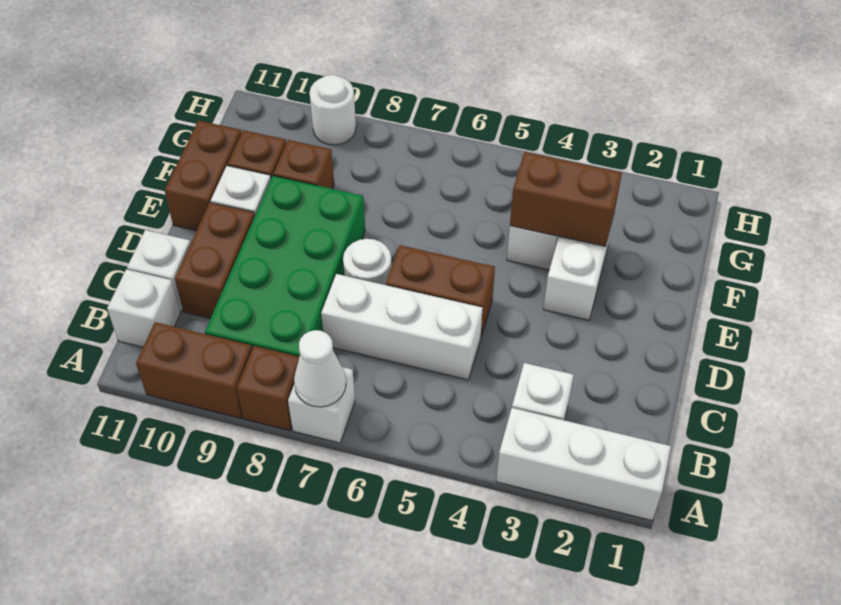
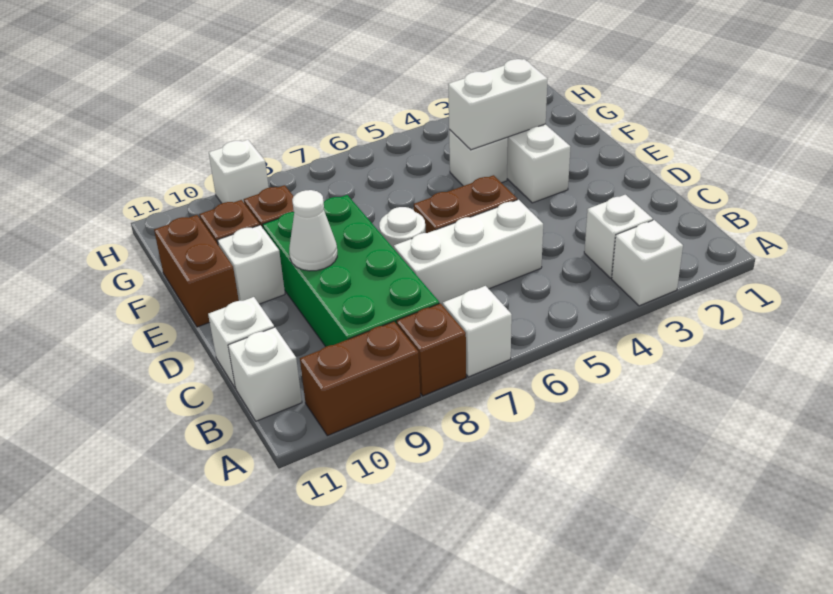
white brick A1:A3 level 1 -> white brick A3 level 1
white cone A7 level 2 -> white cone D9 level 2
brown brick C10:D10 level 1 -> none
brown brick F3:F4 level 2 -> white brick F3:F4 level 2
white round brick H9 level 1 -> white brick H9 level 1

